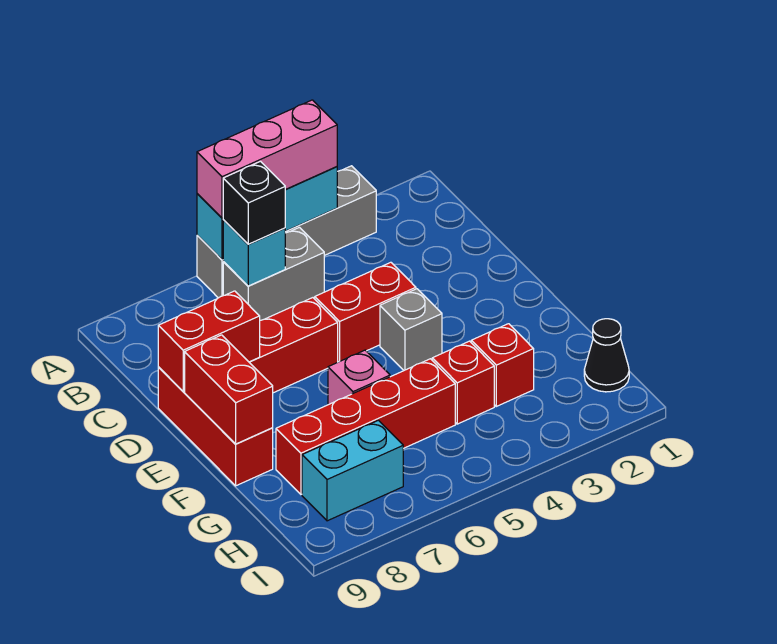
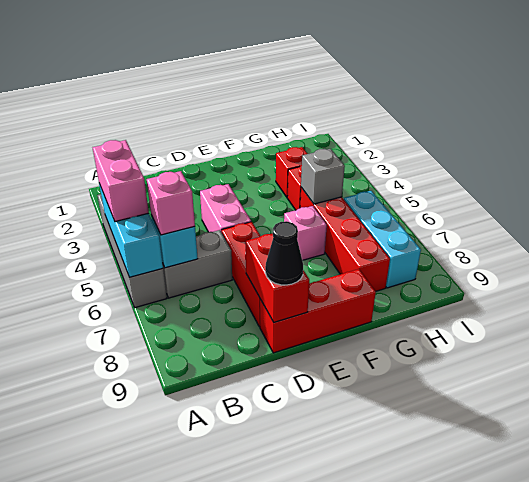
pink brick A4:A6 level 3 -> pink brick A4:A5 level 3
grey brick B5:B6 level 1 -> grey brick B6:C6 level 1
black brick B6 level 3 -> pink brick B6 level 3
red brick D4:D5 level 1 -> pink brick D4:D5 level 1
grey brick E4 level 1 -> grey brick G5 level 2
red brick E9:F9 level 2 -> none
black cone H1 level 1 -> black cone D9 level 3
cyan brick H7:H8 level 1 -> cyan brick H6:H8 level 1

